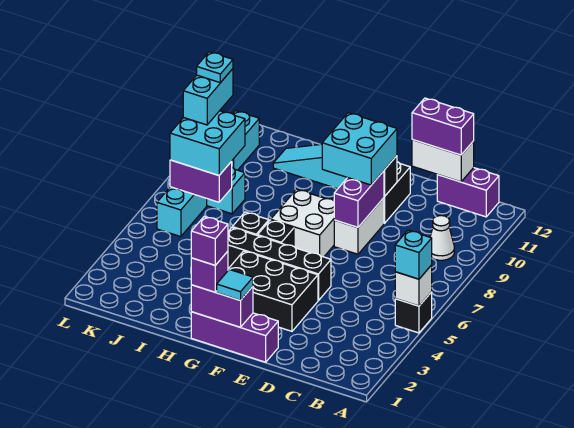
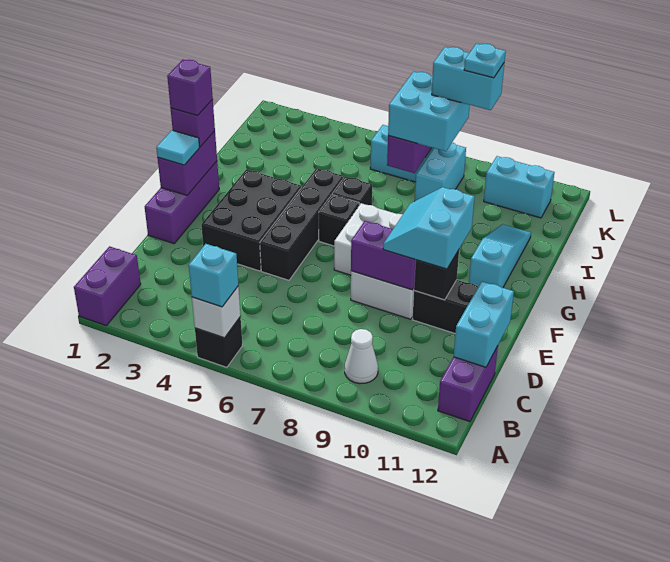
white brick C12:D12 level 2 -> cyan brick C12:D12 level 2
purple brick C12:D12 level 3 -> purple brick A1:B1 level 1
cyan brick E9:F10 level 3 -> cyan slope E9:F10 level 3 top 10

